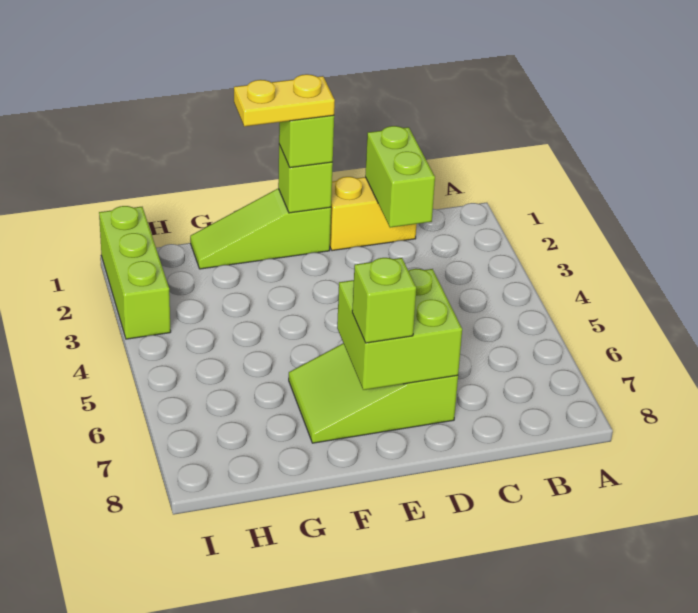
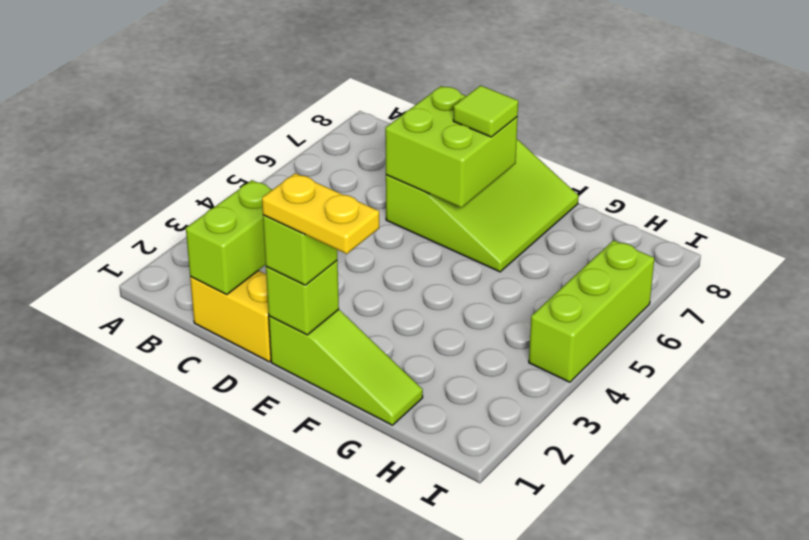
lime slope D6:F7 level 1 top D -> lime slope D6:F8 level 1 top D
lime brick E7 level 3 -> lime tile E7 level 3
lime brick I1:I3 level 1 -> lime brick I4:I6 level 1

